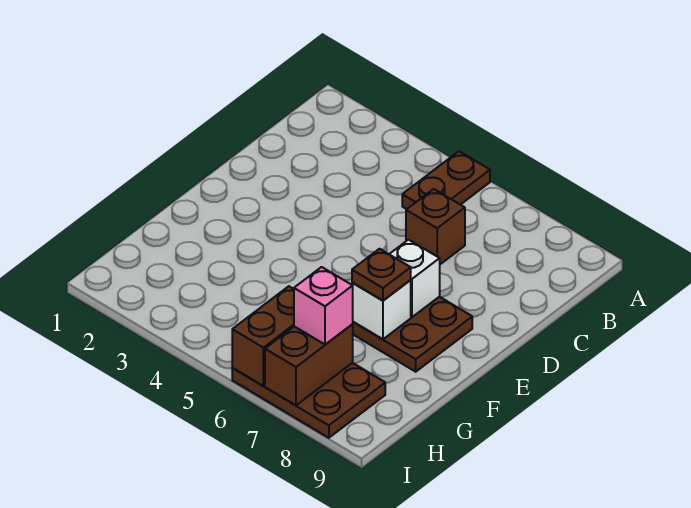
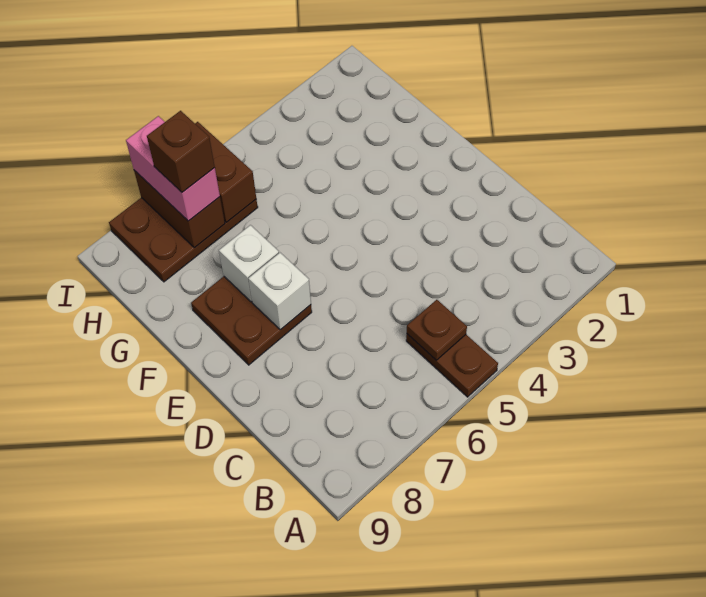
brown brick C6 level 1 -> brown brick H7 level 4
brown plate F7 level 3 -> brown plate B5 level 2
pink brick H7 level 3 -> pink brick H7:I7 level 3

